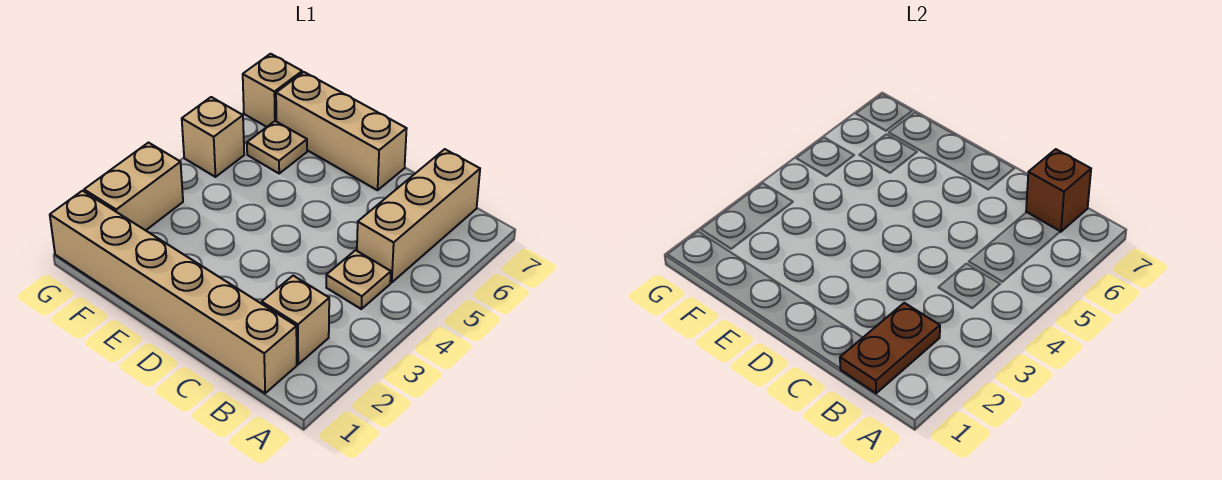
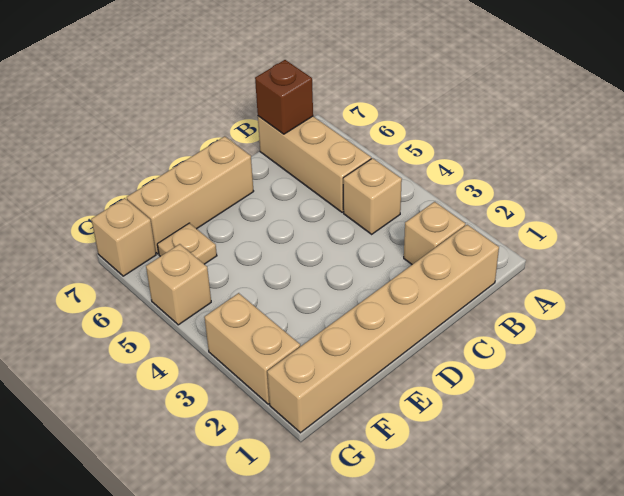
brown plate B1:B2 level 2 -> none
tan plate B4 level 1 -> tan brick B4 level 1

